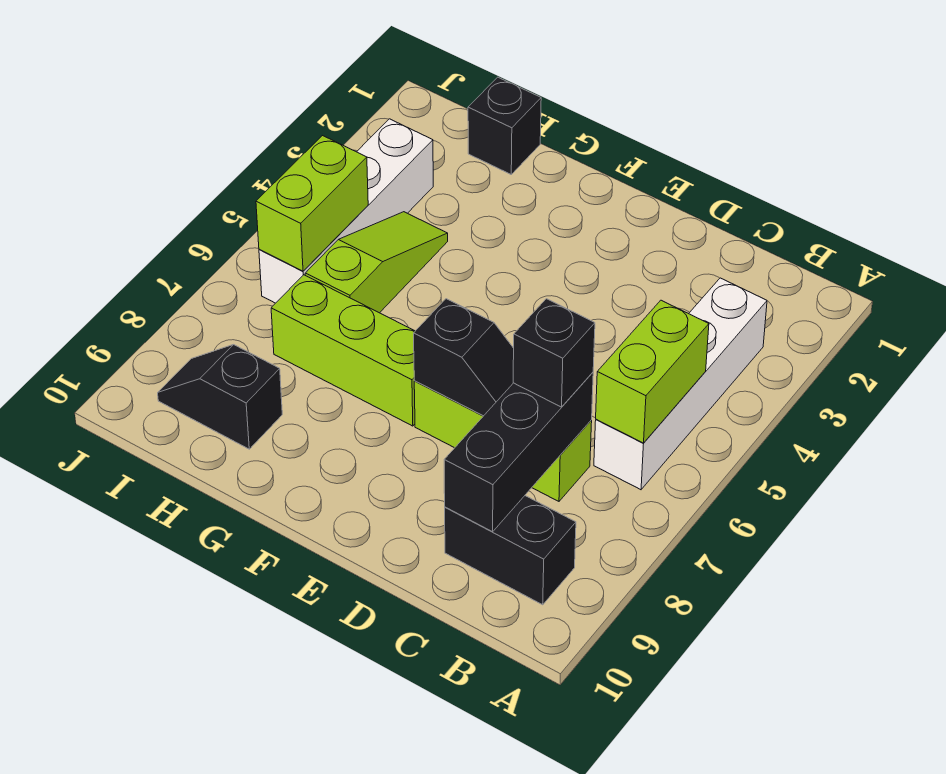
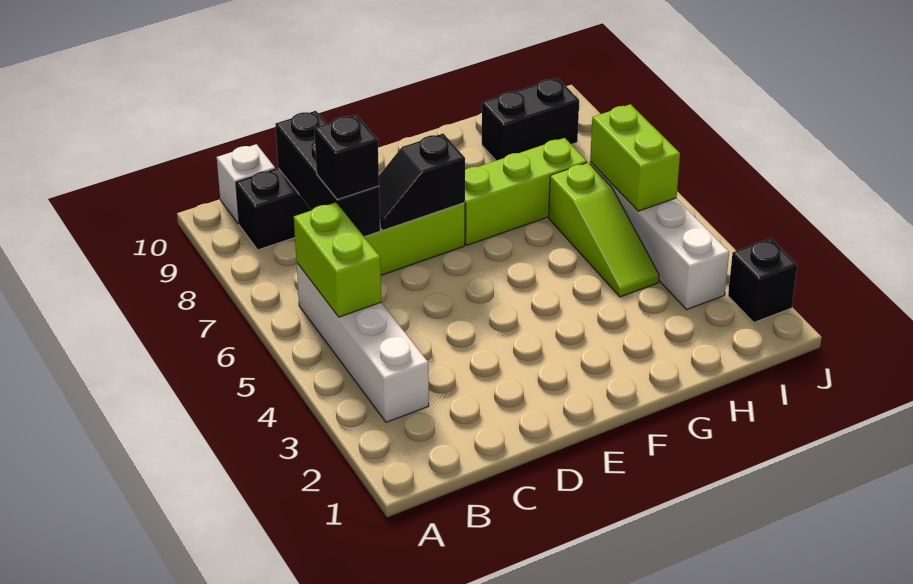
none -> white brick B10 level 1
black brick H1 level 1 -> black brick J2 level 1
black slope H9:I9 level 1 top H -> black brick H9:I9 level 1

